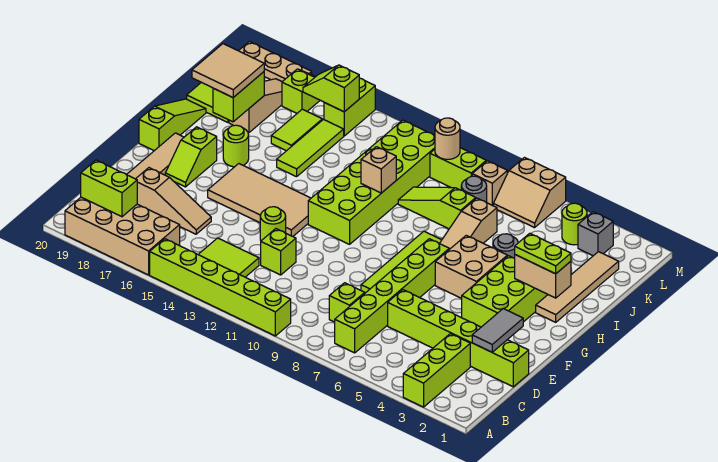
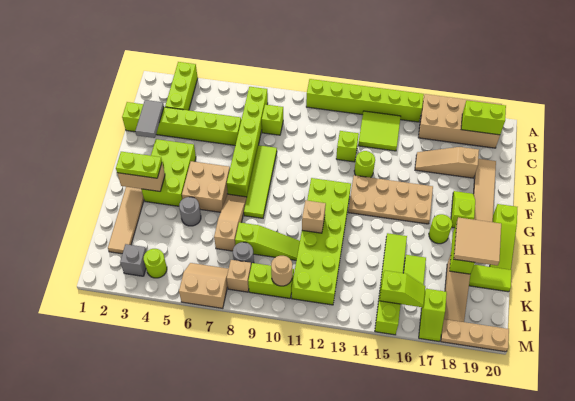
tan tile F13:G16 level 1 -> tan plate F13:G16 level 1

